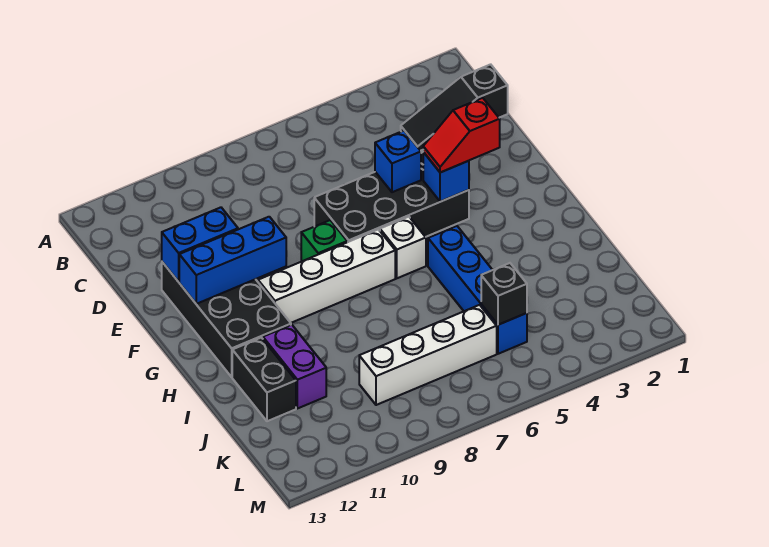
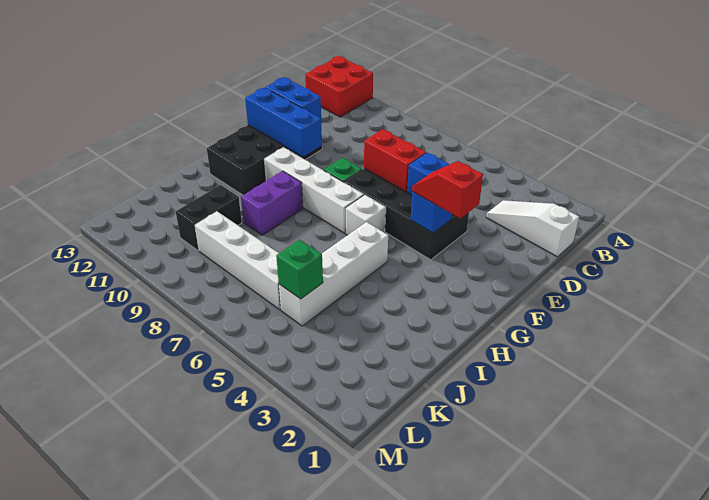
none -> red brick A12:B13 level 1
black slope C1:C3 level 1 top 1 -> white slope C1:C3 level 1 top 1
none -> red brick E6:E7 level 2
blue brick H5:K5 level 1 -> white brick H5:K5 level 1
purple brick I11:J11 level 1 -> purple brick H9:I9 level 1
black brick I12:J12 level 1 -> black brick J10:K10 level 1
black brick K5 level 2 -> green brick K5 level 2

